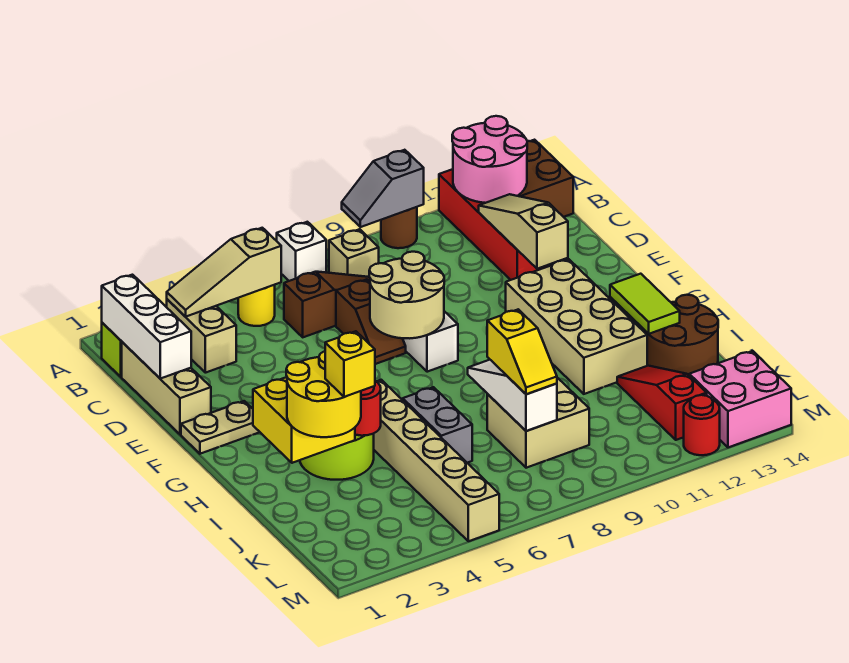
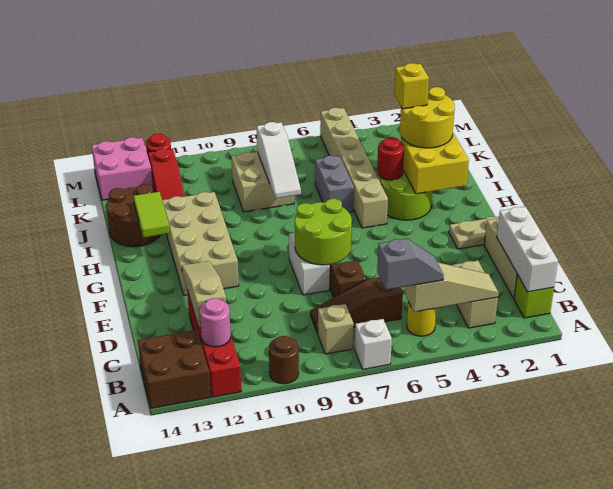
grey slope A9:A10 level 2 top 10 -> grey slope B5:B6 level 3 top 6
pink round brick A12:B13 level 2 -> pink round brick B12 level 2
tan slope C12:E12 level 2 top E -> tan slope C12:E12 level 2 top C
tan round brick E7:F8 level 2 -> lime round brick E7:F8 level 2
yellow slope J8:K8 level 3 top J -> none

